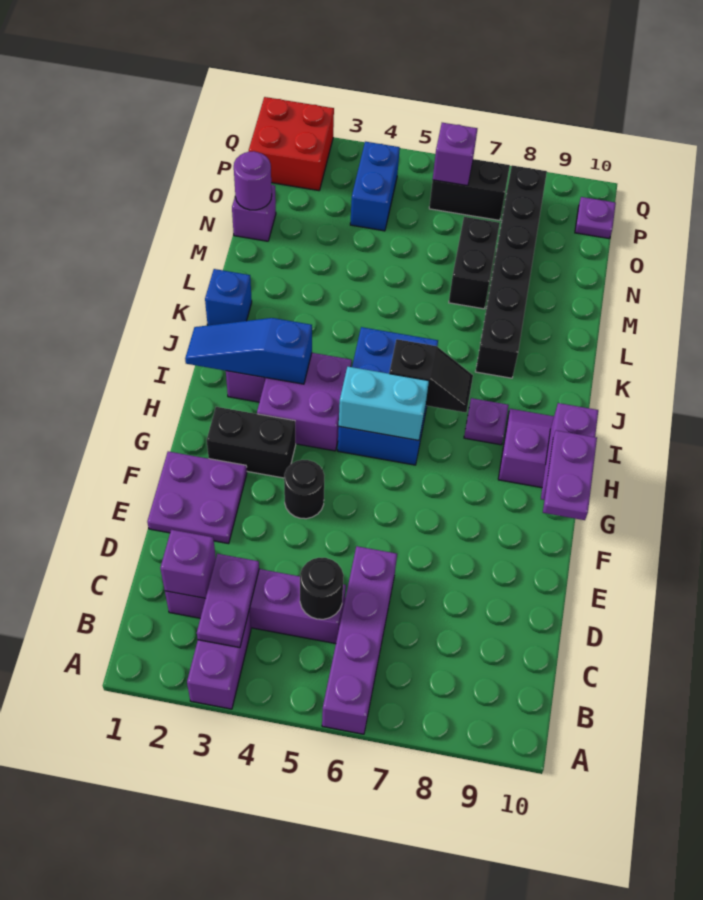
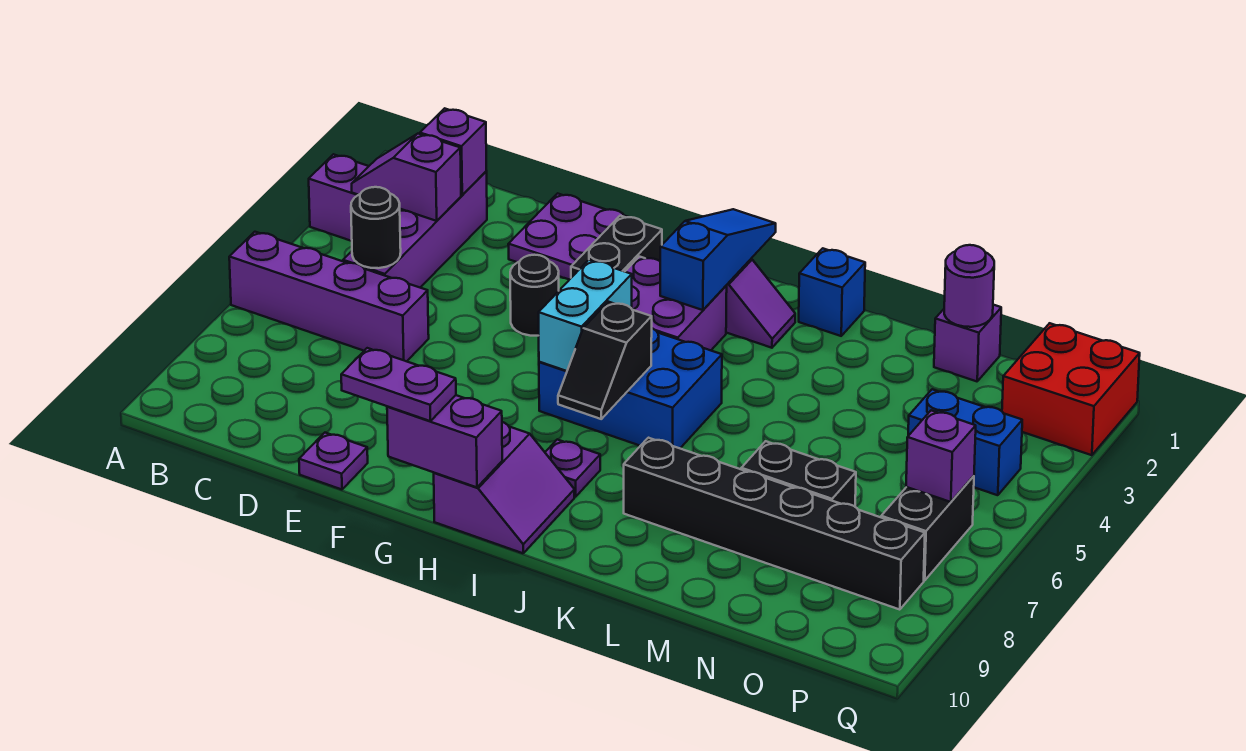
purple plate B3:C3 level 2 -> purple slope B3:C3 level 2 top C
purple plate P10 level 1 -> purple plate E10 level 1

